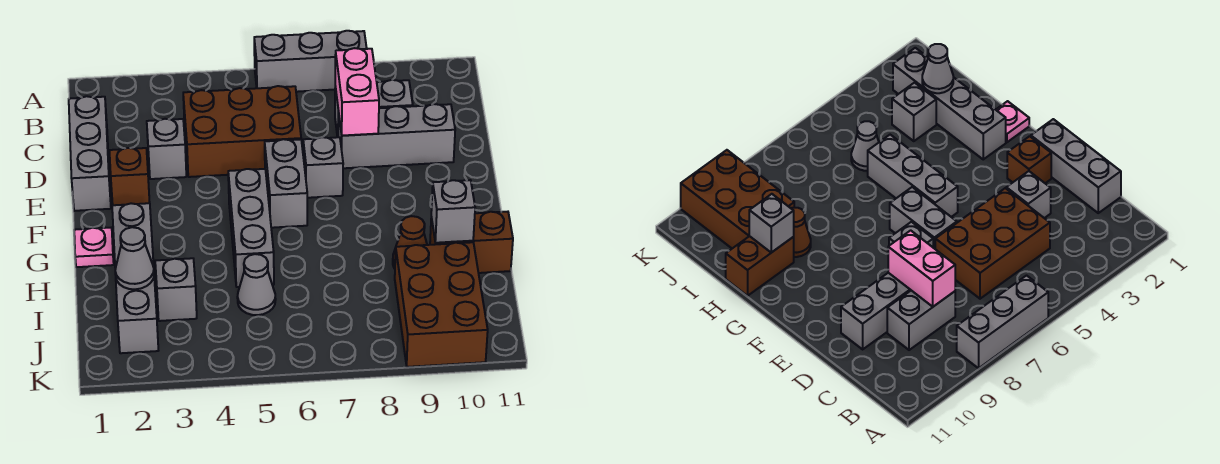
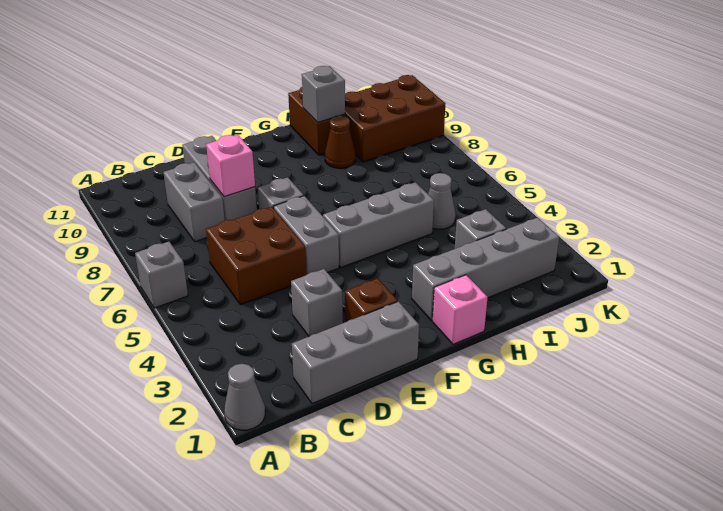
grey brick A6:A8 level 1 -> grey brick A6 level 1
brown brick C4:D6 level 1 -> brown brick C5:D6 level 1
pink brick C8:D8 level 2 -> pink brick D8 level 2
grey brick E6:F6 level 1 -> grey brick E5:E6 level 1
pink plate G1 level 1 -> pink brick G1 level 1
grey cone I2 level 2 -> grey cone A1 level 1

